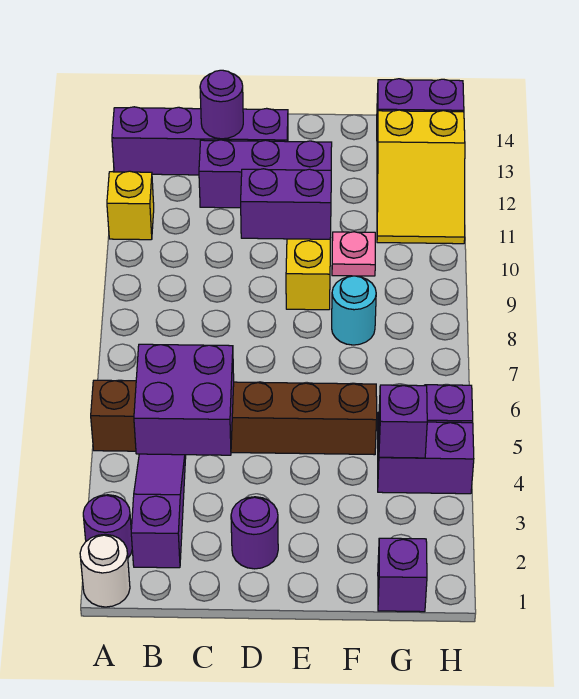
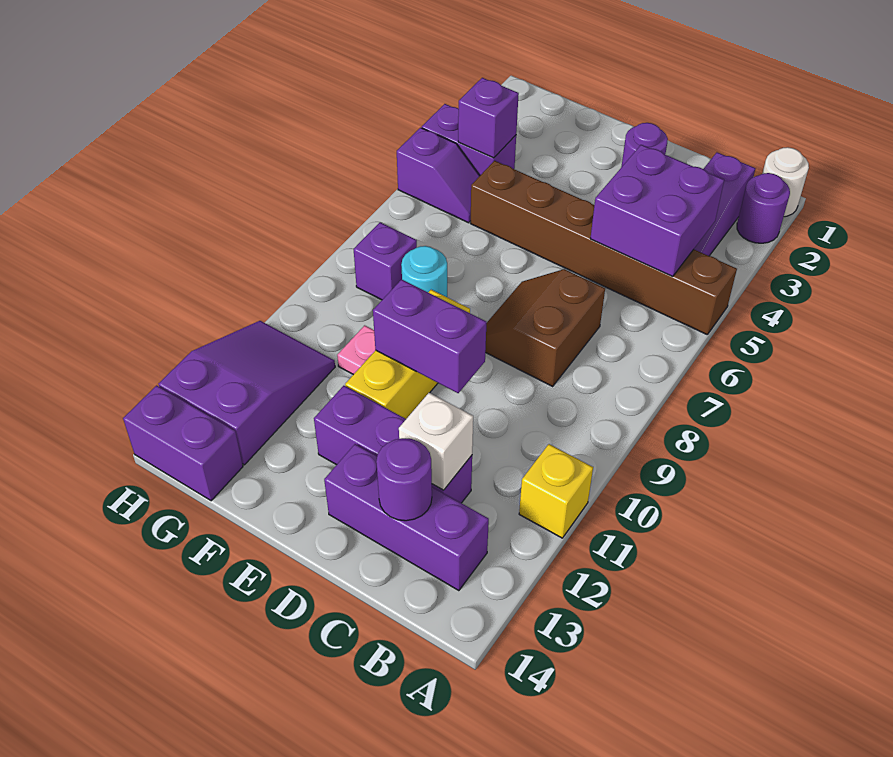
purple brick A13:D13 level 1 -> purple brick B13:D13 level 1
none -> brown slope C7:D8 level 1 top C
none -> white brick C12 level 2
purple brick G1 level 1 -> purple brick G8 level 1
yellow slope G11:H13 level 1 top 13 -> purple slope G11:H13 level 1 top 13

